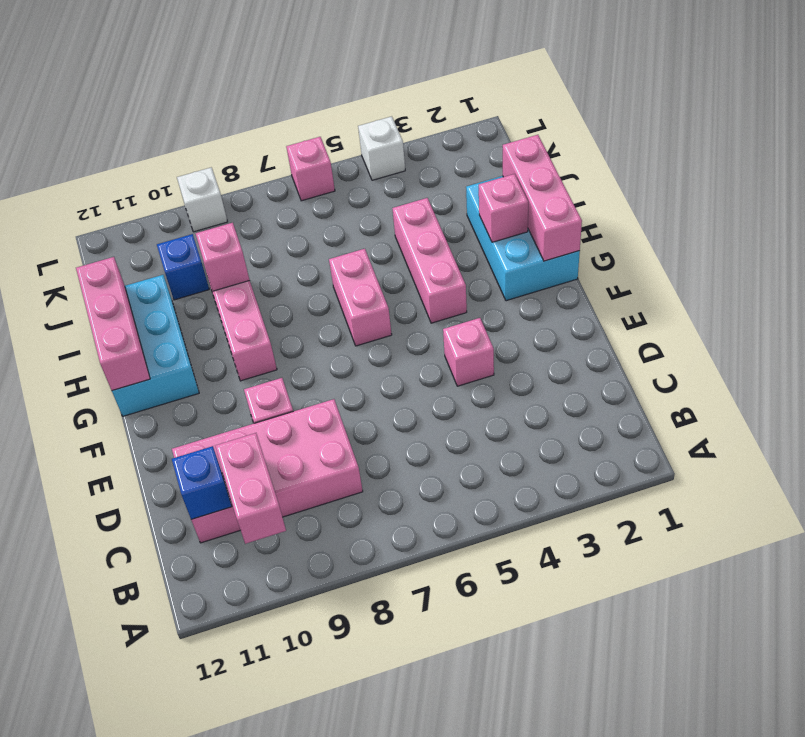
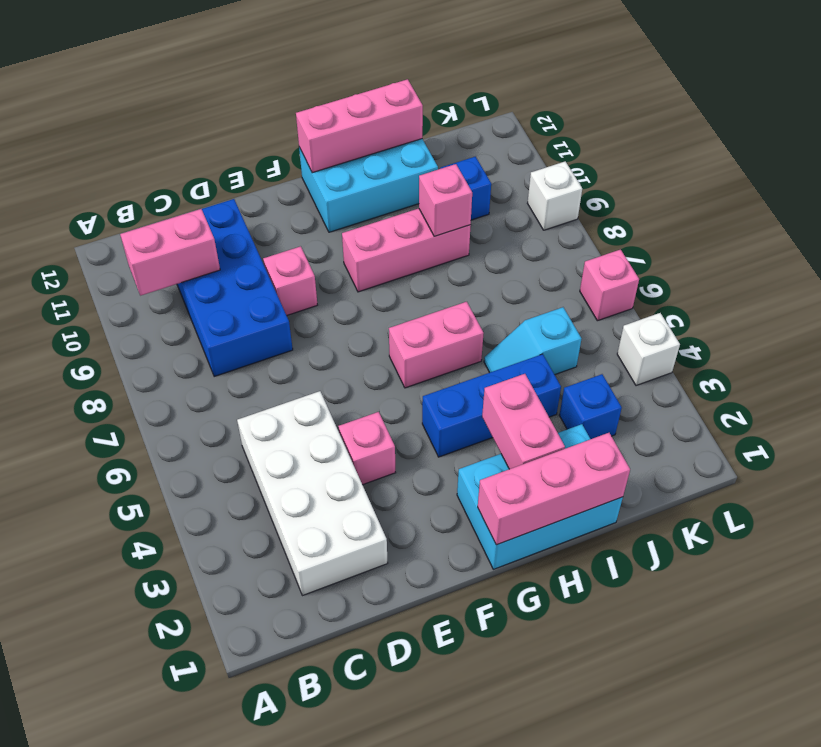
none -> white brick C2:D5 level 1
pink brick C8:D11 level 1 -> blue brick C8:D11 level 1
blue brick C11 level 2 -> blue brick J3 level 1
pink brick G4:I4 level 1 -> blue brick G4:I4 level 1
pink brick H2 level 2 -> pink brick H2:H3 level 2
none -> cyan slope I5:J5 level 1 top J

